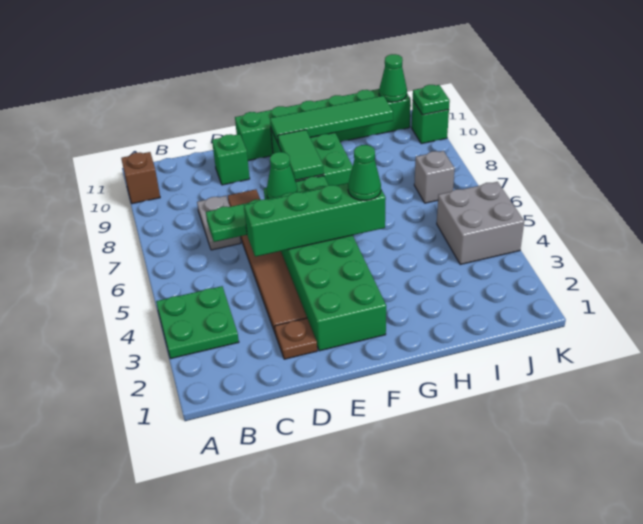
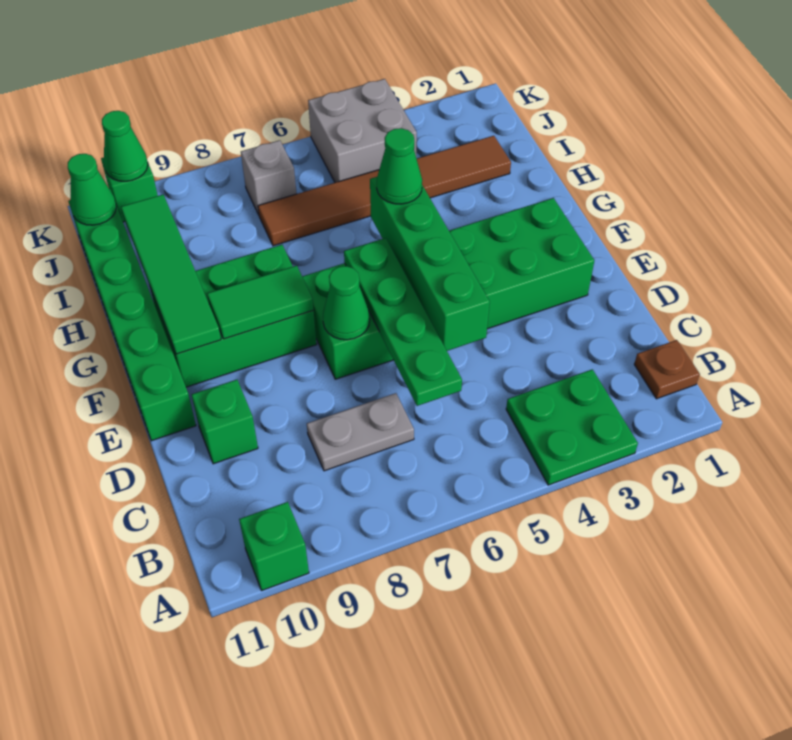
brown brick A10 level 1 -> green brick A10 level 1
brown plate D2 level 1 -> brown plate B1 level 1
brown tile D3:D8 level 1 -> brown tile I2:I7 level 1
green plate K10 level 2 -> green cone K10 level 2

